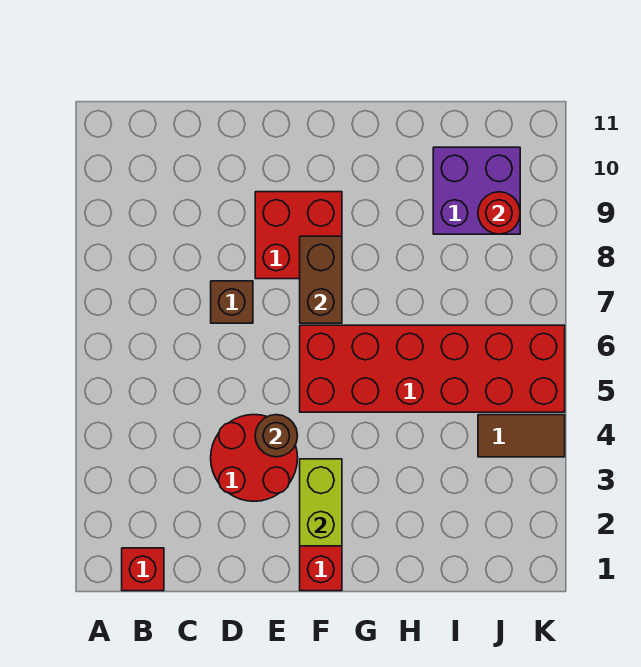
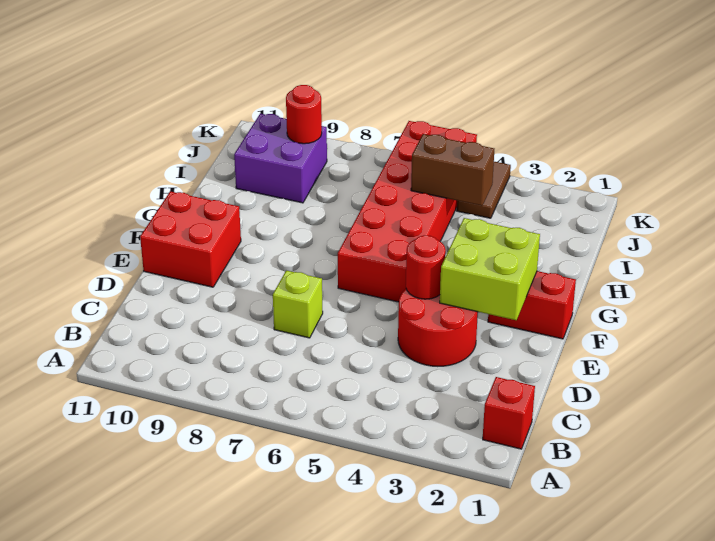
brown brick D7 level 1 -> lime brick D7 level 1
brown round brick E4 level 2 -> red round brick E4 level 2
red brick E8:F9 level 1 -> red brick E10:F11 level 1
lime brick F2:F3 level 2 -> lime brick E2:F3 level 2
brown brick F7:F8 level 2 -> brown brick I4:I5 level 2

